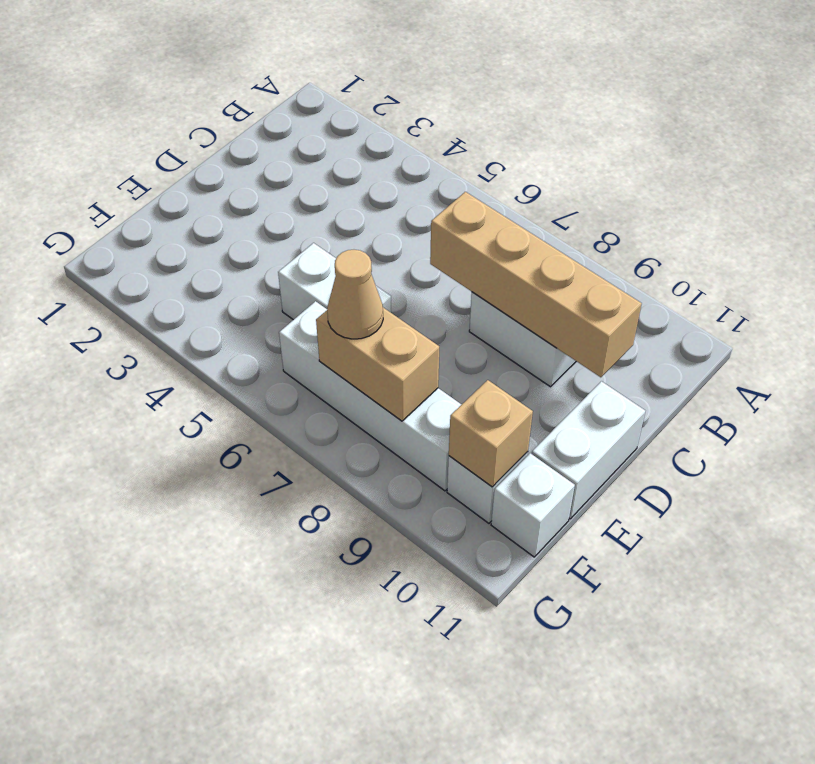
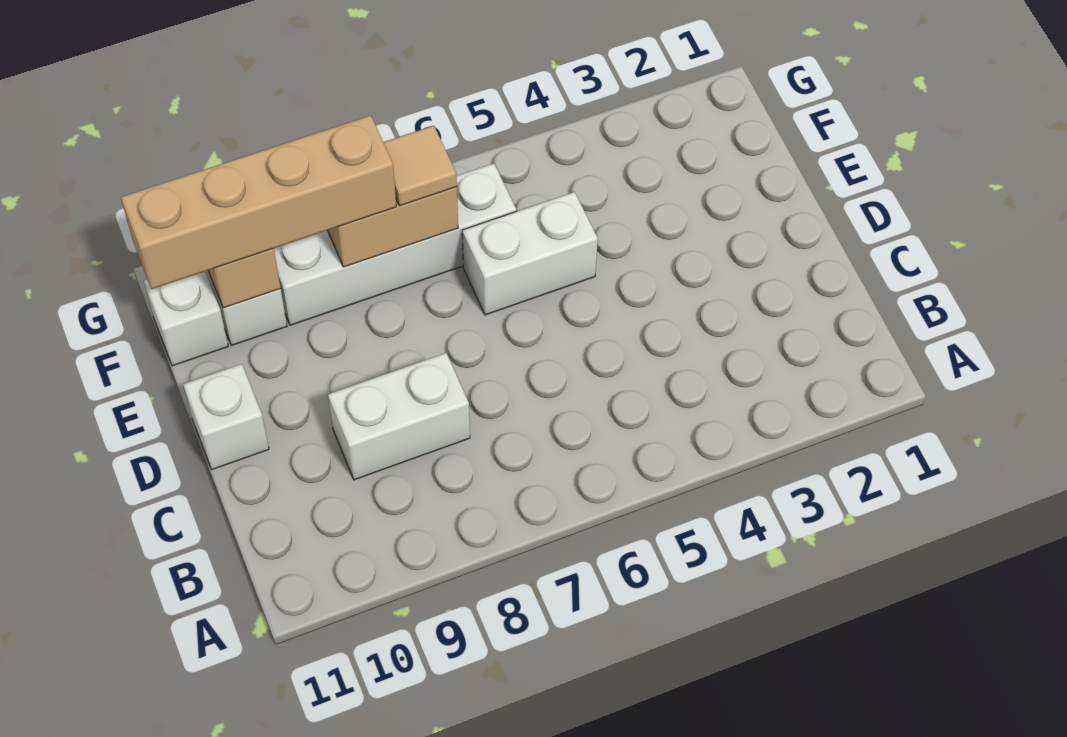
tan brick C7:C10 level 2 -> tan brick F8:F11 level 3
white brick D11:E11 level 1 -> white brick D11 level 1
tan cone F7 level 3 -> tan tile F7 level 3

